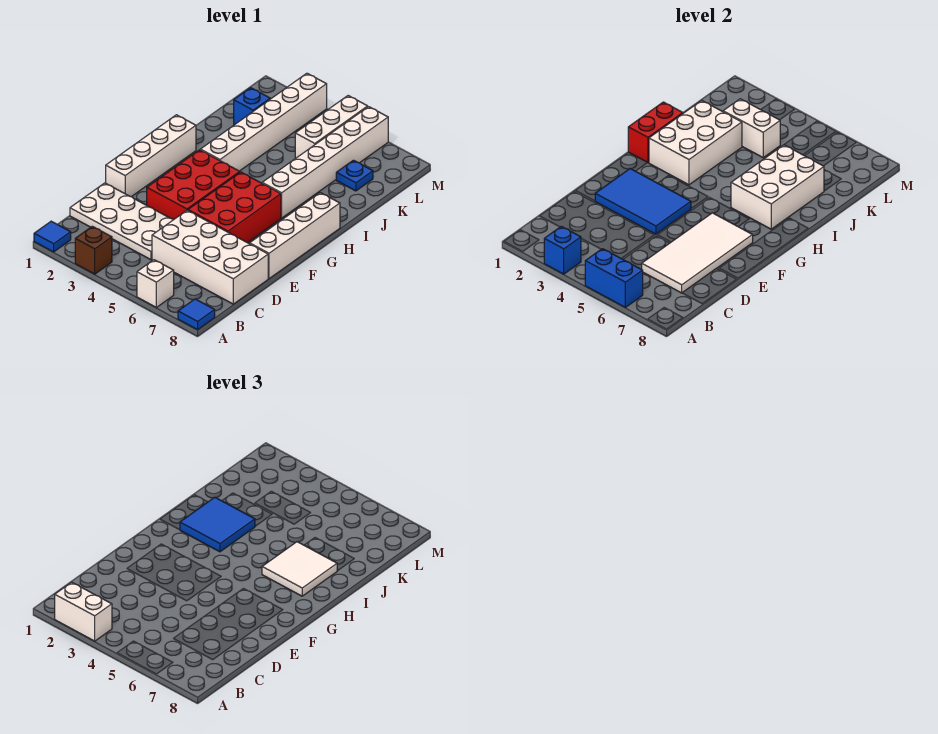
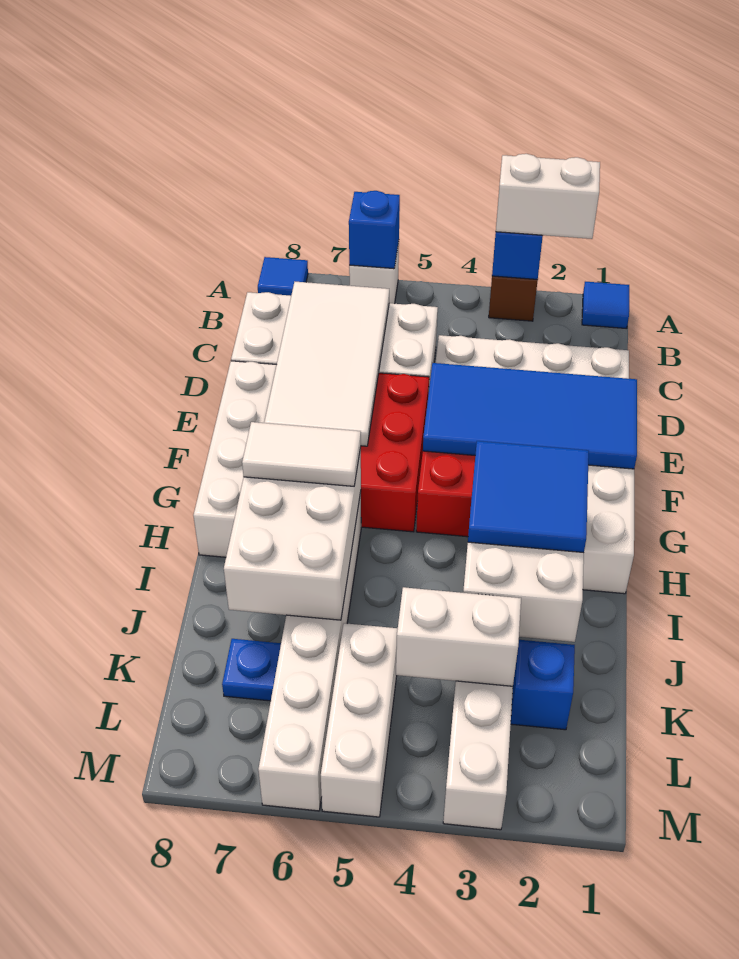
blue brick A5:A6 level 2 -> blue brick A6 level 2
blue tile E2:F4 level 2 -> blue tile E1:F4 level 2
red brick H1:I1 level 2 -> none
white tile H6:I7 level 3 -> white tile H6:H7 level 3

